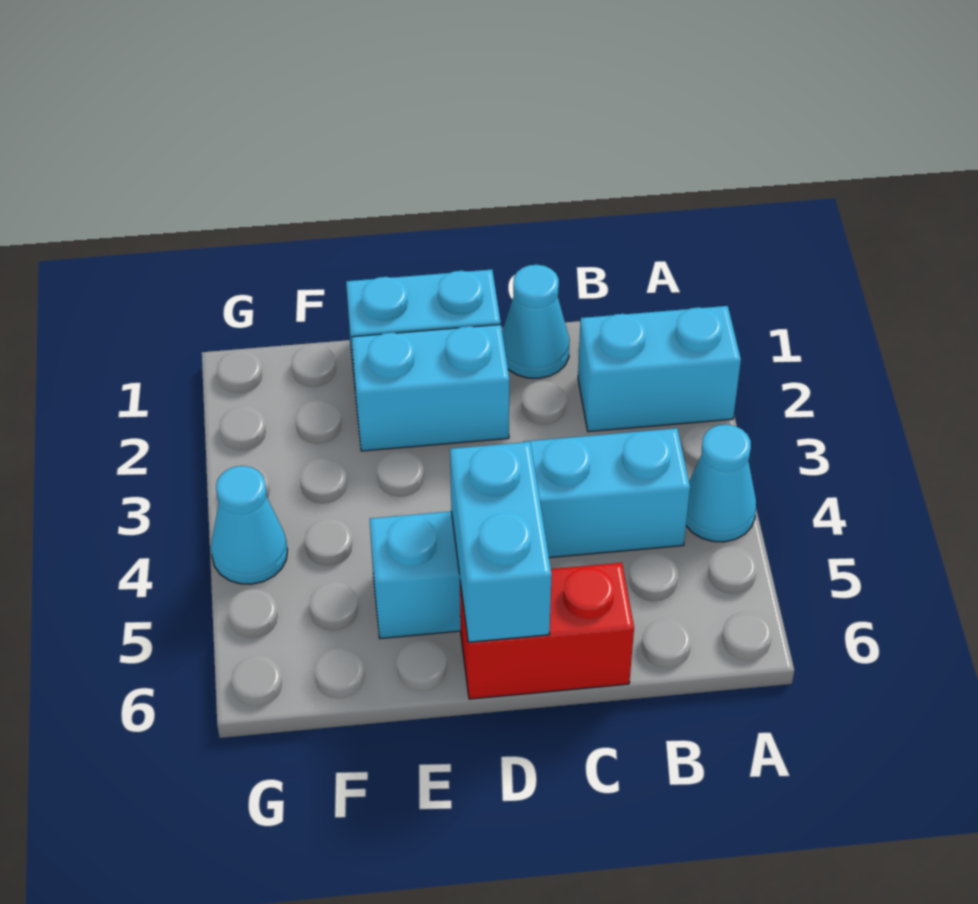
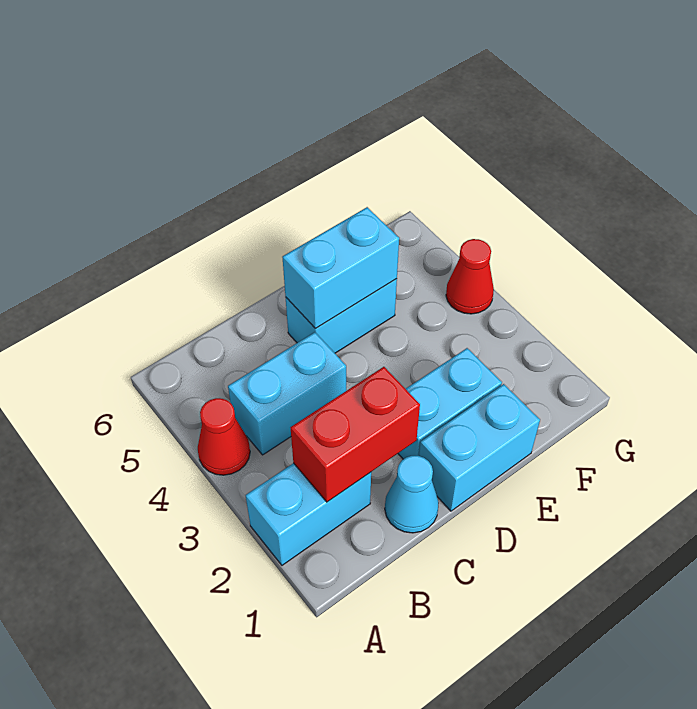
cyan cone A4 level 1 -> red cone A4 level 1
red brick C6:D6 level 1 -> red brick B2:C2 level 2
cyan brick D5:D6 level 2 -> cyan brick D5:E5 level 2
cyan cone G4 level 1 -> red cone G4 level 1

